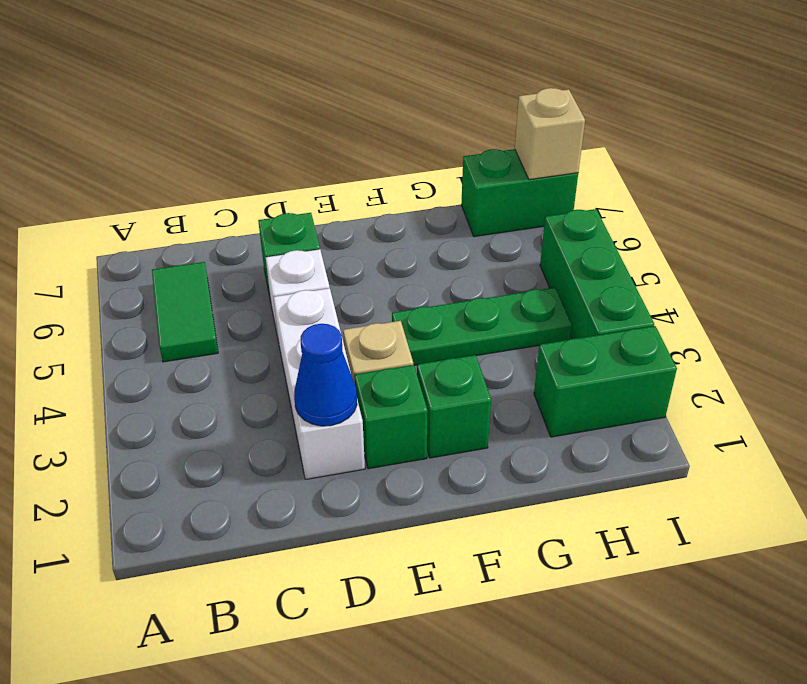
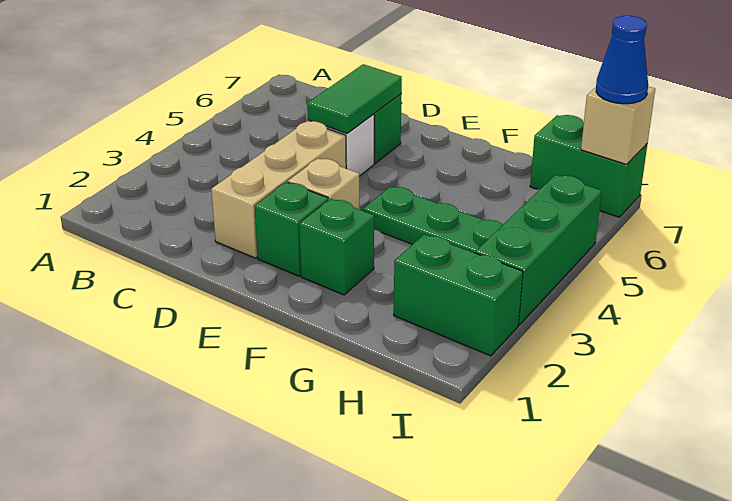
green tile B5:B6 level 1 -> green tile D5:D6 level 2
white brick D2:D4 level 1 -> tan brick D2:D4 level 1
blue cone D2 level 2 -> blue cone I7 level 3

